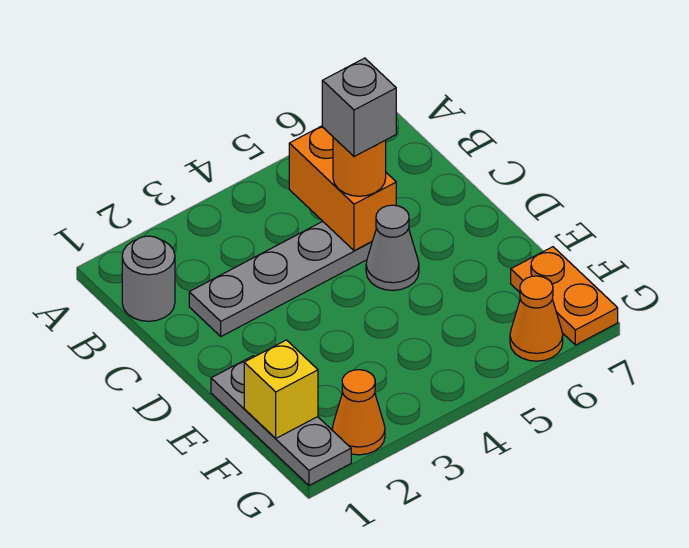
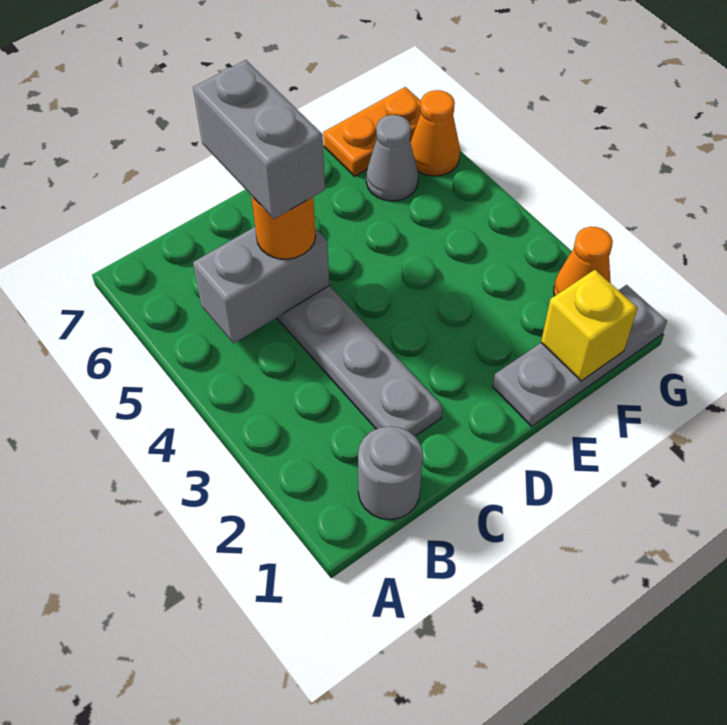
orange brick B5:C5 level 2 -> grey brick B5:C5 level 2
grey brick C5 level 4 -> grey brick C5:C6 level 4
grey cone D5 level 1 -> grey cone F6 level 1

